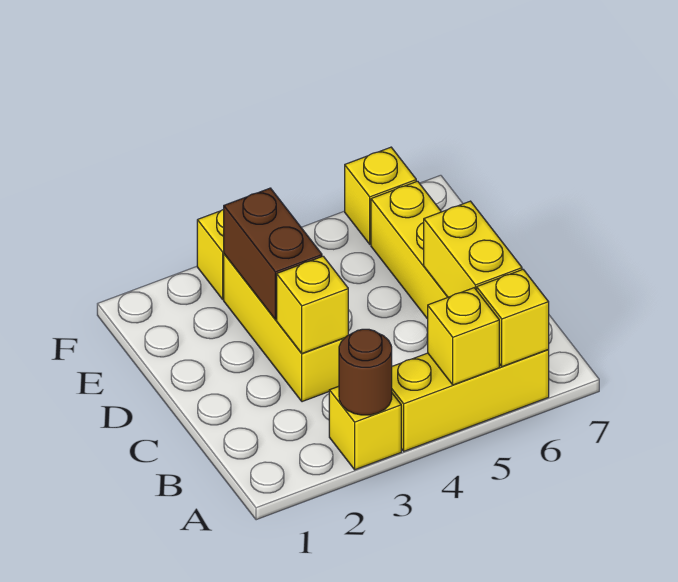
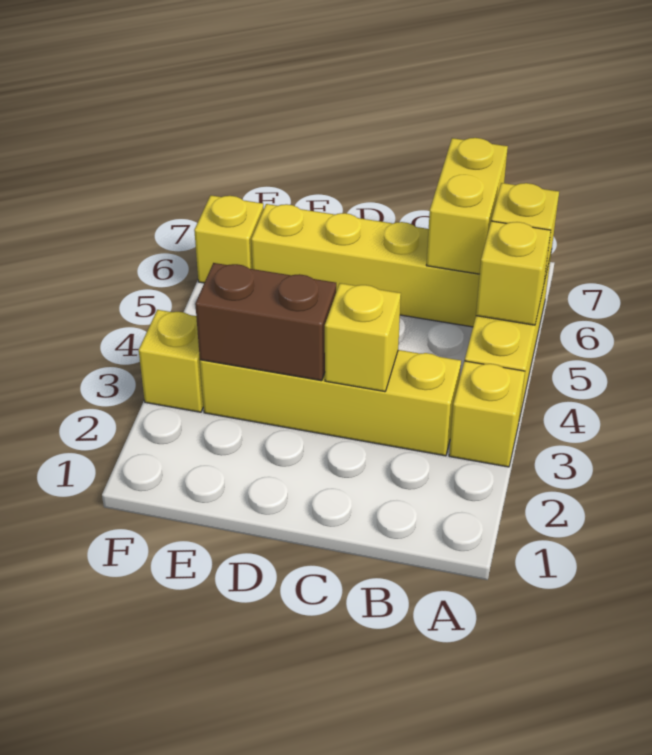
brown round brick A3 level 2 -> none
yellow brick B6:C6 level 2 -> yellow brick B6:B7 level 2
yellow brick C3:E3 level 1 -> yellow brick B3:E3 level 1

